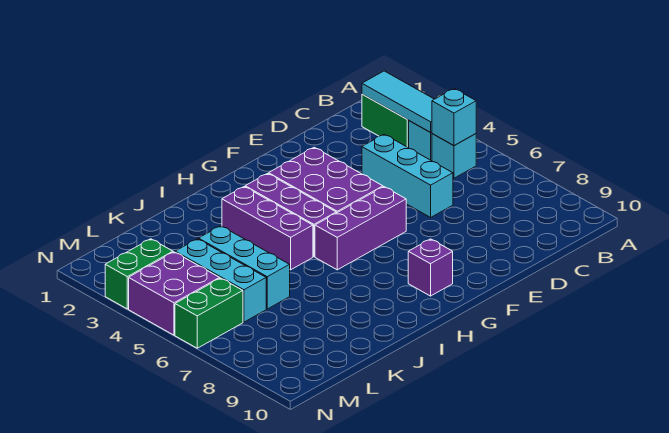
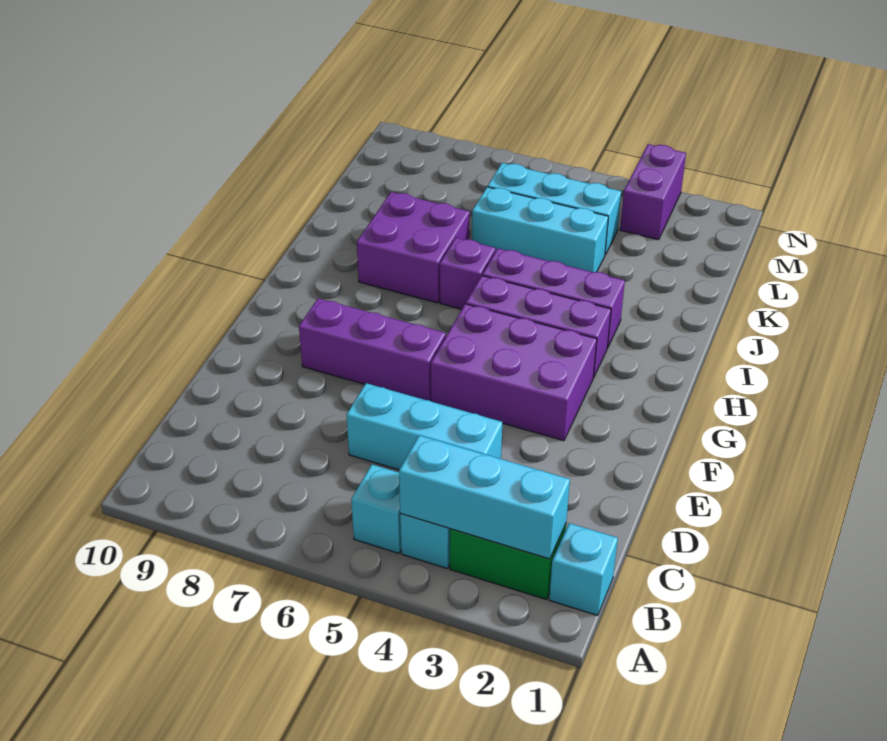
cyan tile B2:B4 level 2 -> cyan brick B2:B4 level 2
cyan brick B5 level 2 -> cyan brick B1 level 1
purple brick F6:H6 level 1 -> purple brick F6:F8 level 1
purple brick G9 level 1 -> purple brick I6 level 1
green brick M3:N3 level 1 -> purple brick M3:N3 level 1
purple brick M4:N5 level 1 -> purple brick I7:J8 level 1
green brick M6:N6 level 1 -> none

